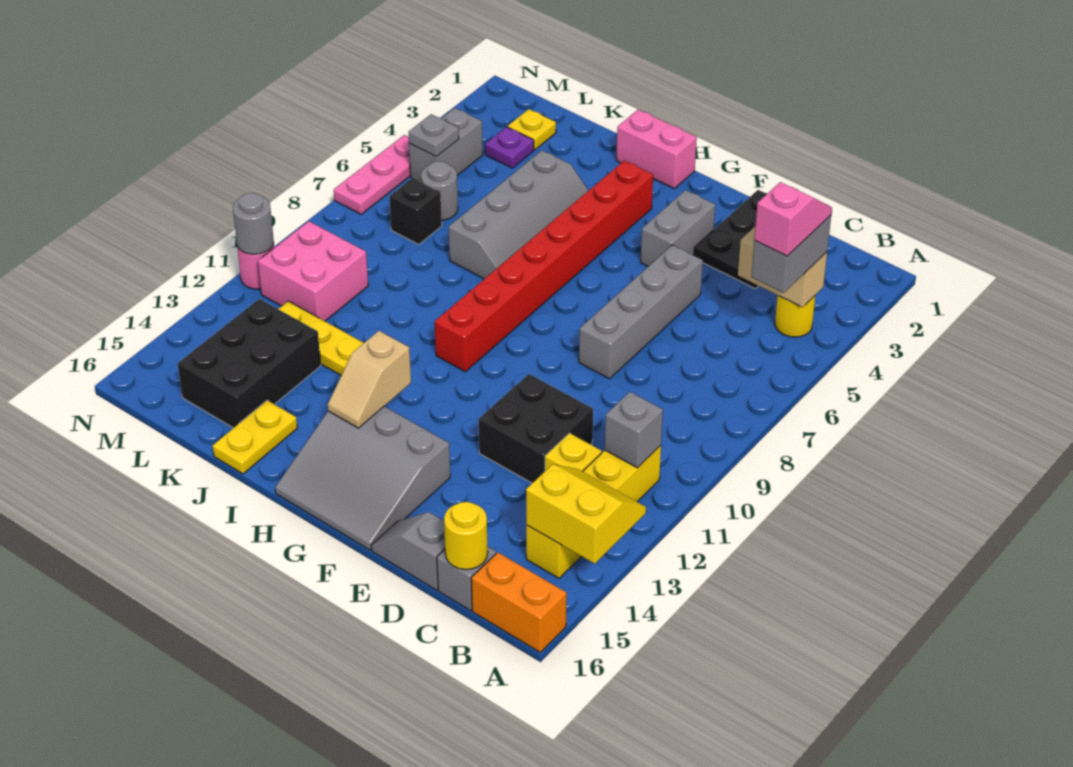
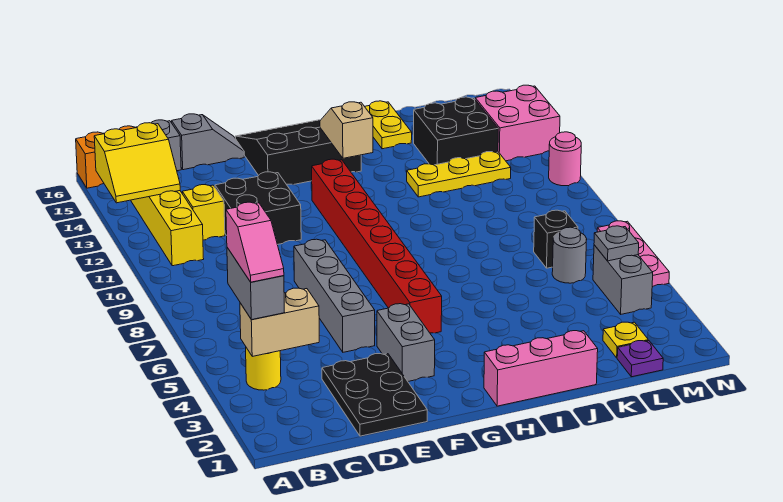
grey brick B11 level 2 -> none
yellow round brick C16 level 2 -> none
grey slope F14:H16 level 1 top 14 -> black slope F14:H16 level 1 top 14
pink brick H1:I1 level 1 -> pink brick H1:J1 level 1
red brick H3:H10 level 1 -> red brick G5:G12 level 1
grey slope I4:J7 level 1 top J -> none
black brick K13:L15 level 1 -> black brick K13:L14 level 1
purple plate L3 level 1 -> purple plate L1 level 1
pink brick L10:M11 level 1 -> pink brick M13:N14 level 1
grey round brick N11 level 2 -> none

